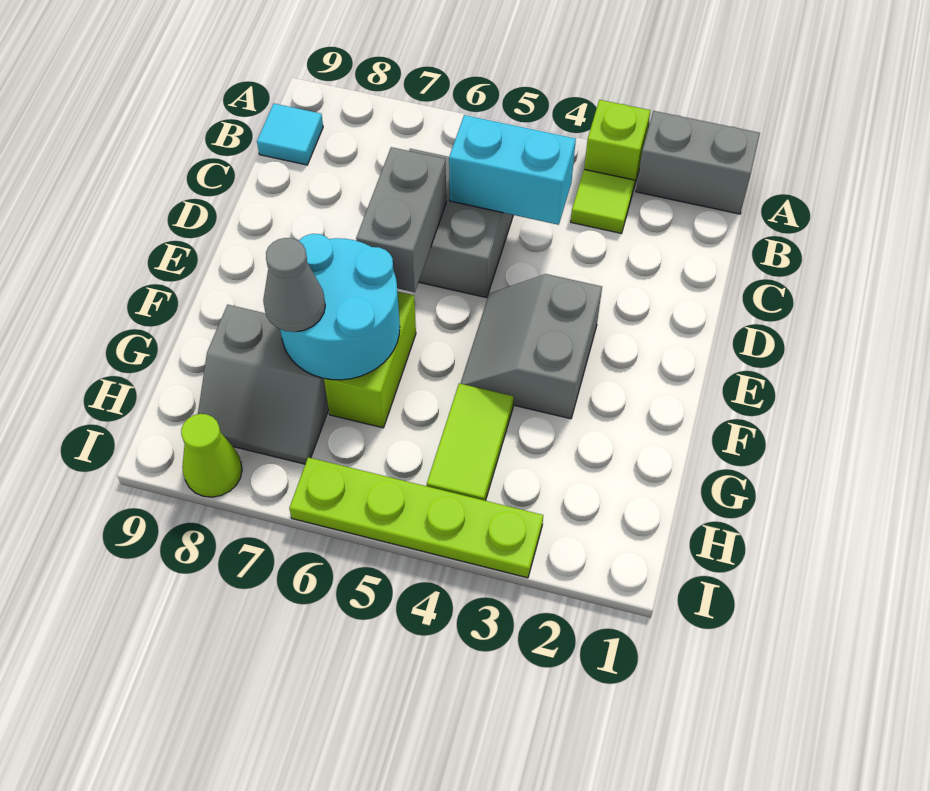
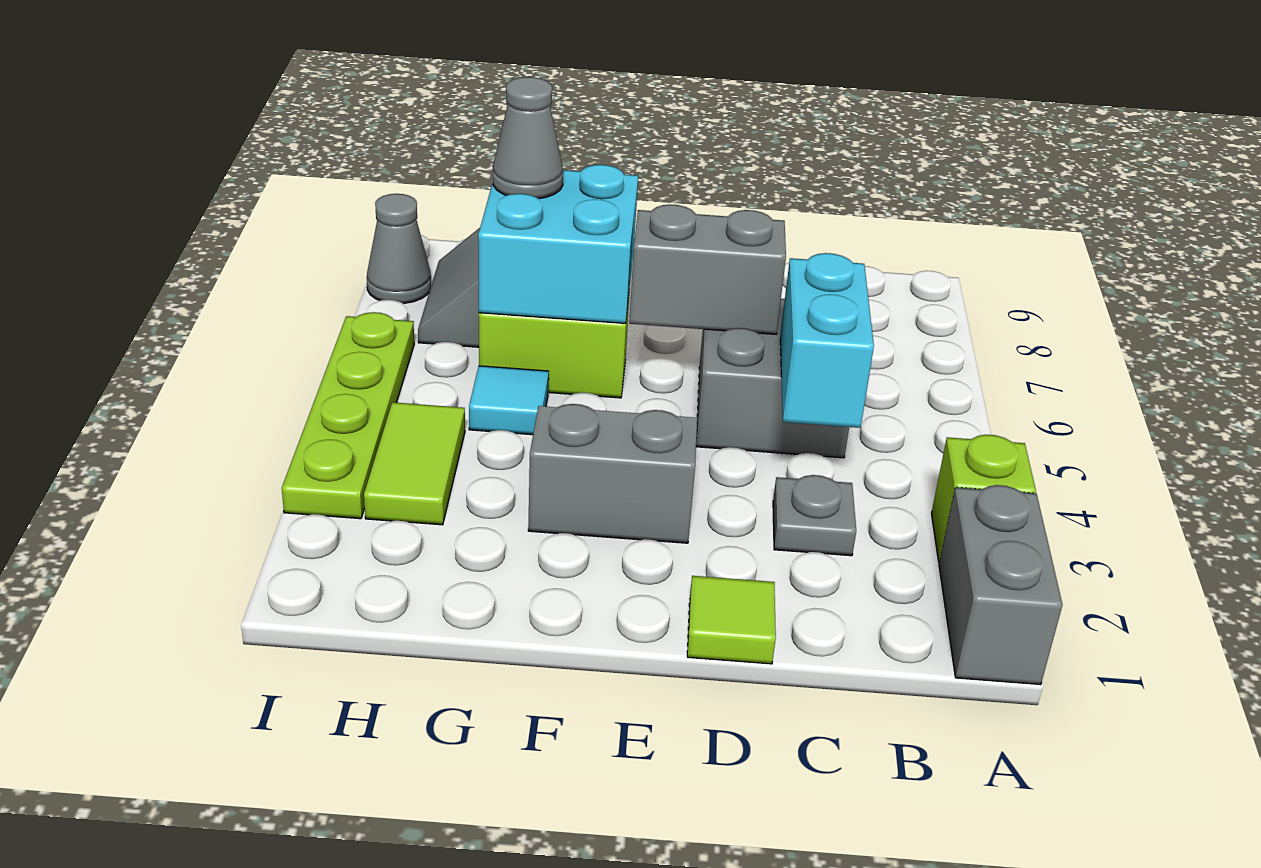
lime tile B3 level 1 -> lime tile D1 level 1
cyan tile B9 level 1 -> cyan tile G5 level 1
none -> grey plate C3 level 1
cyan round brick F6:G7 level 2 -> cyan brick F6:G7 level 2
lime tile G4:H4 level 1 -> lime tile H3:H4 level 1
lime cone I8 level 1 -> grey cone I8 level 1

